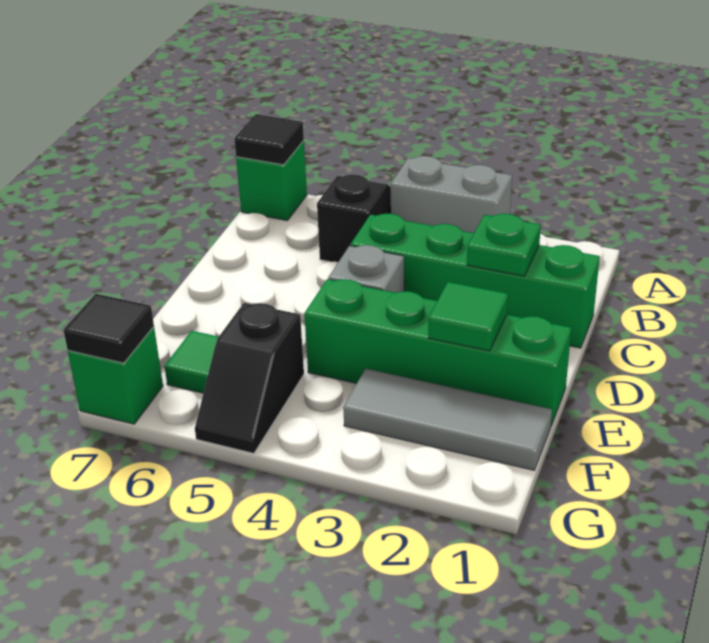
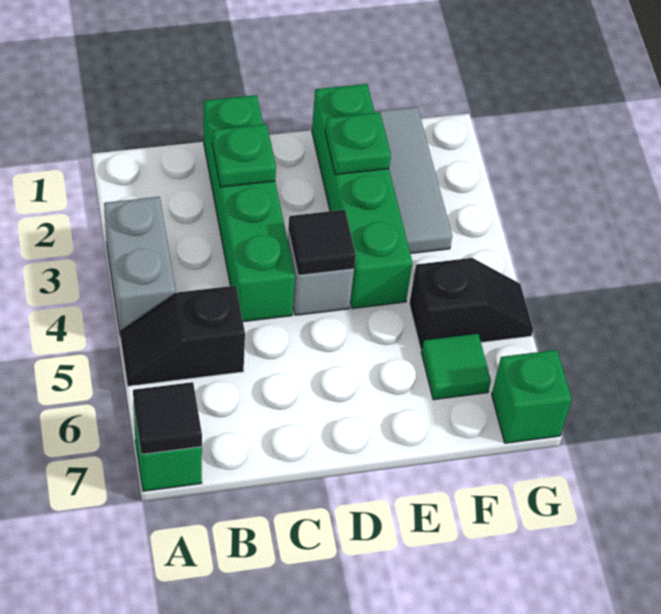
green tile E2 level 2 -> green plate E2 level 2
black tile G7 level 2 -> black tile D4 level 2

